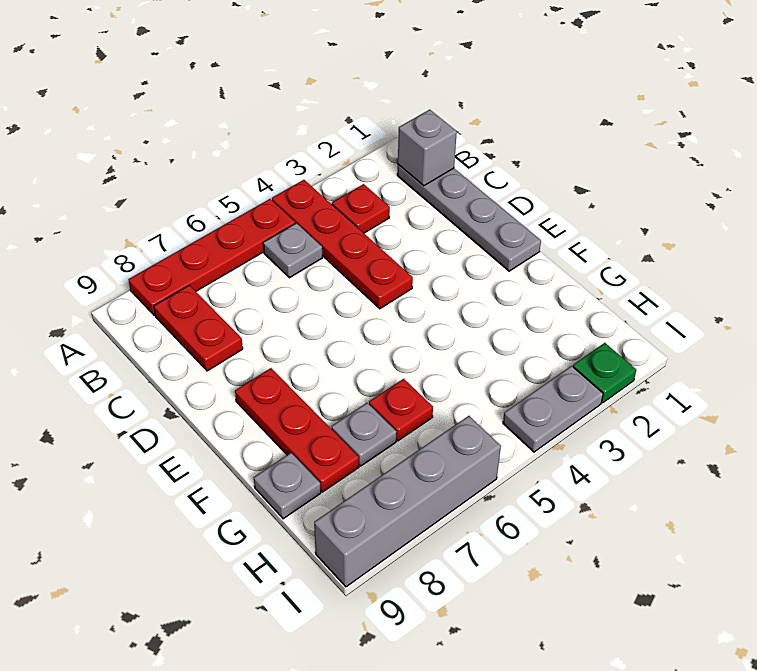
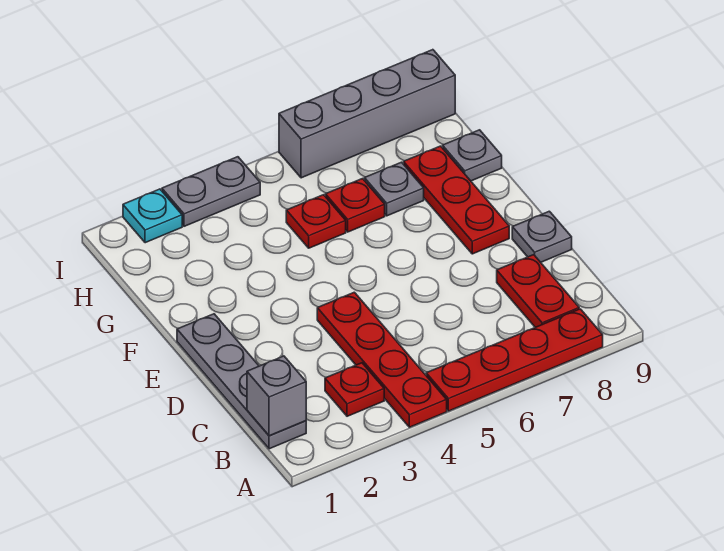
grey plate B5 level 1 -> grey plate D9 level 1
none -> red plate G5 level 1
green plate I2 level 1 -> cyan plate I2 level 1

